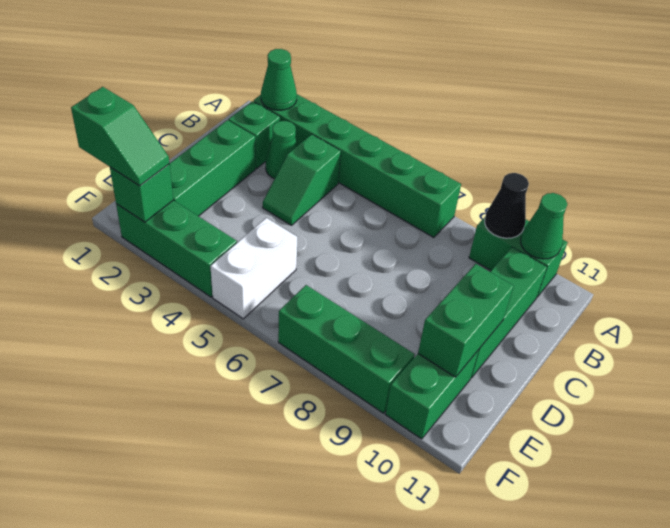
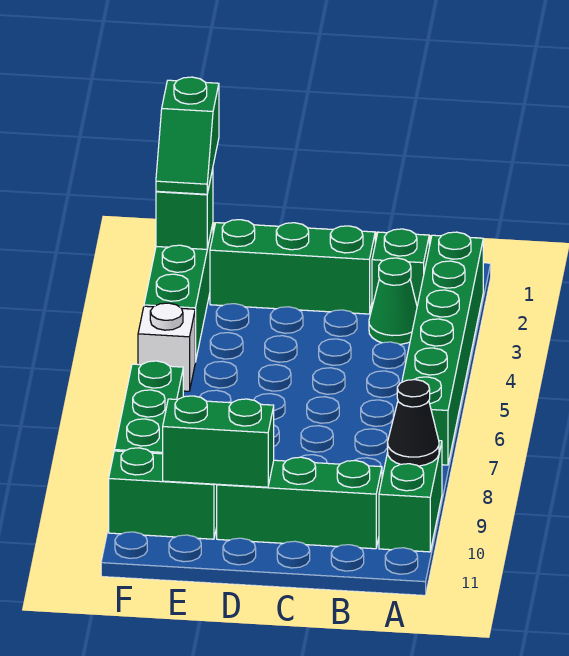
green cone A2 level 2 -> none
green cone A10 level 2 -> none
green slope B4:C4 level 1 top B -> none
white brick E5:F5 level 1 -> white brick F5 level 1

